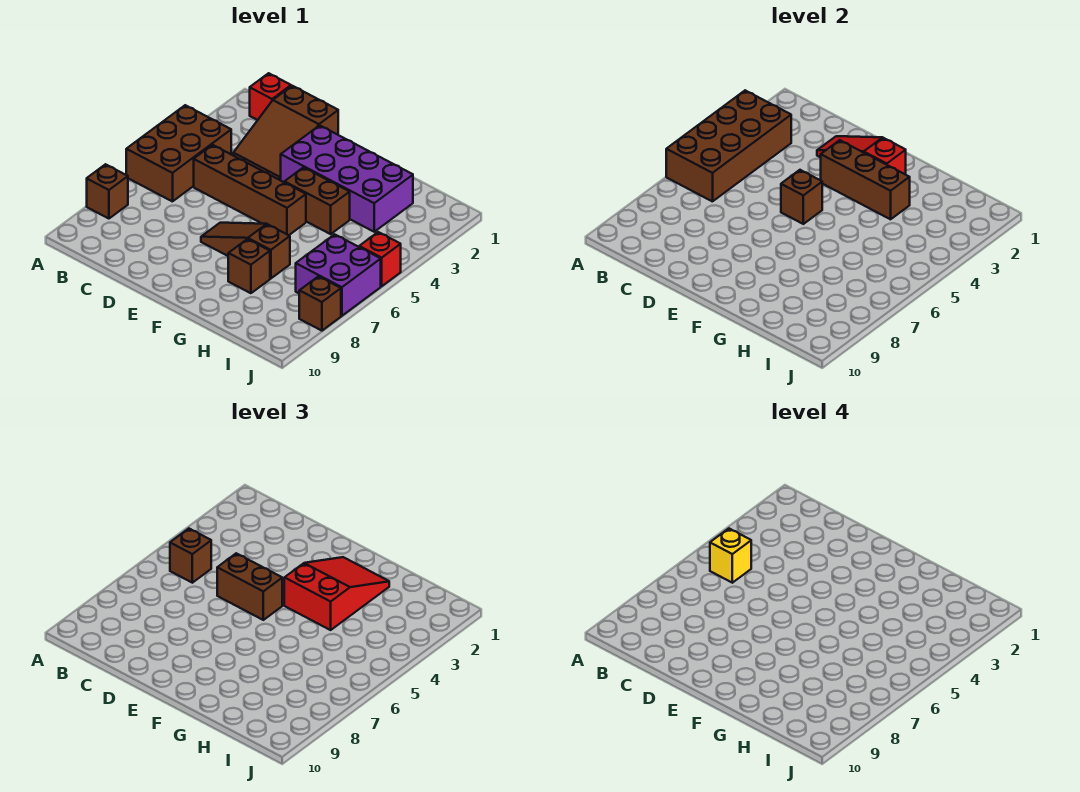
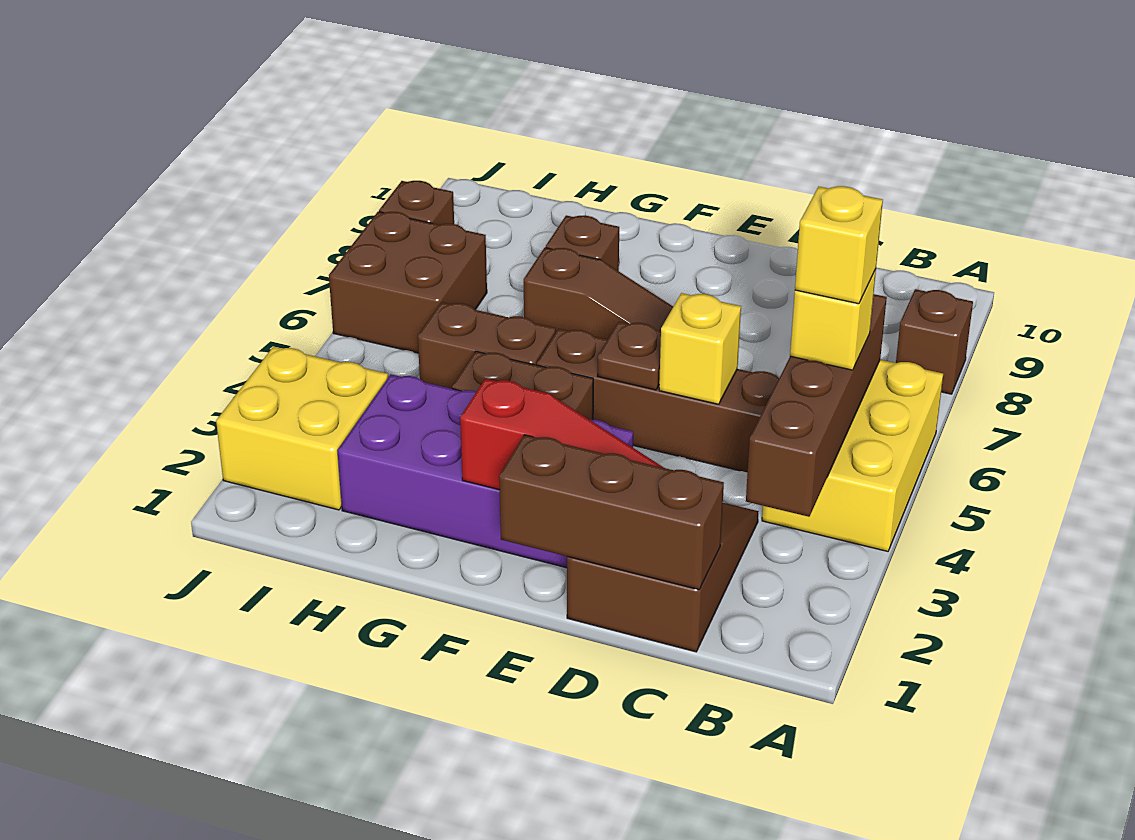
brown brick A3:B6 level 2 -> brown brick B3:B6 level 2
brown brick A4:B6 level 1 -> yellow brick A4:B6 level 1
red brick B1 level 1 -> none
brown brick B5 level 3 -> yellow brick B5 level 3
none -> yellow brick D5 level 2
brown brick D5:E5 level 3 -> brown brick G5:H5 level 1
brown brick E3:G3 level 2 -> brown brick C1:E1 level 2
brown brick E5 level 2 -> brown plate E5 level 2
red slope F2:G4 level 3 top 4 -> none
none -> yellow brick I2:J3 level 1
purple brick I6:J7 level 1 -> brown brick I6:J7 level 1
red brick J5 level 1 -> none

